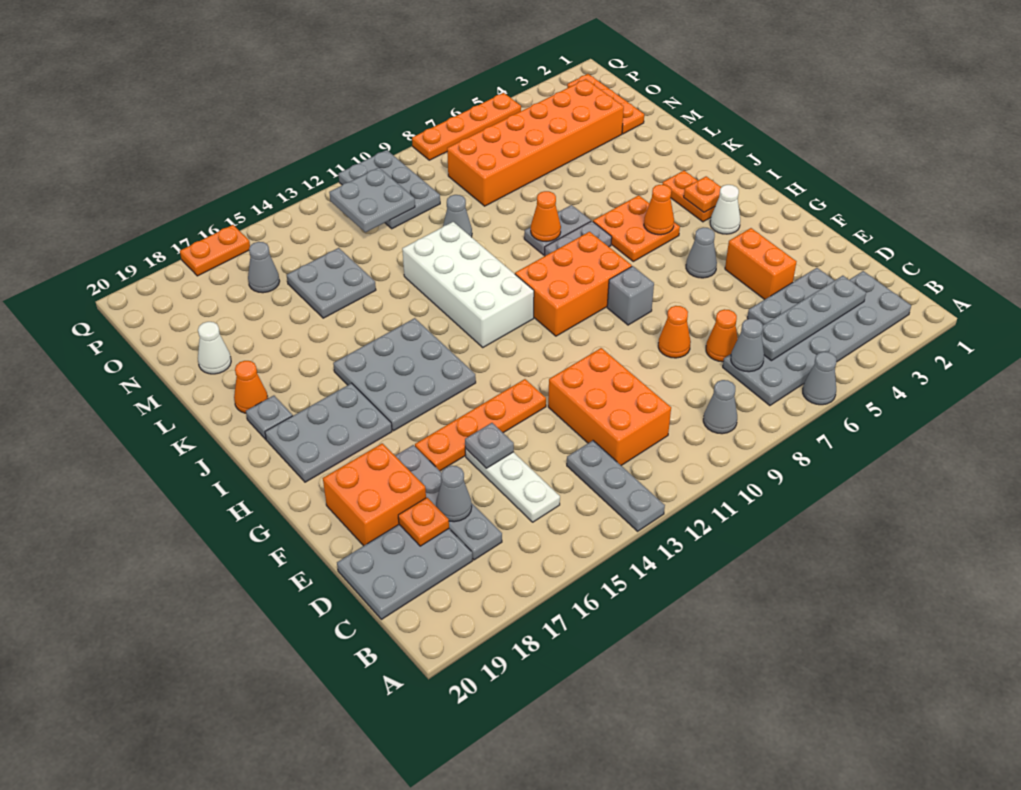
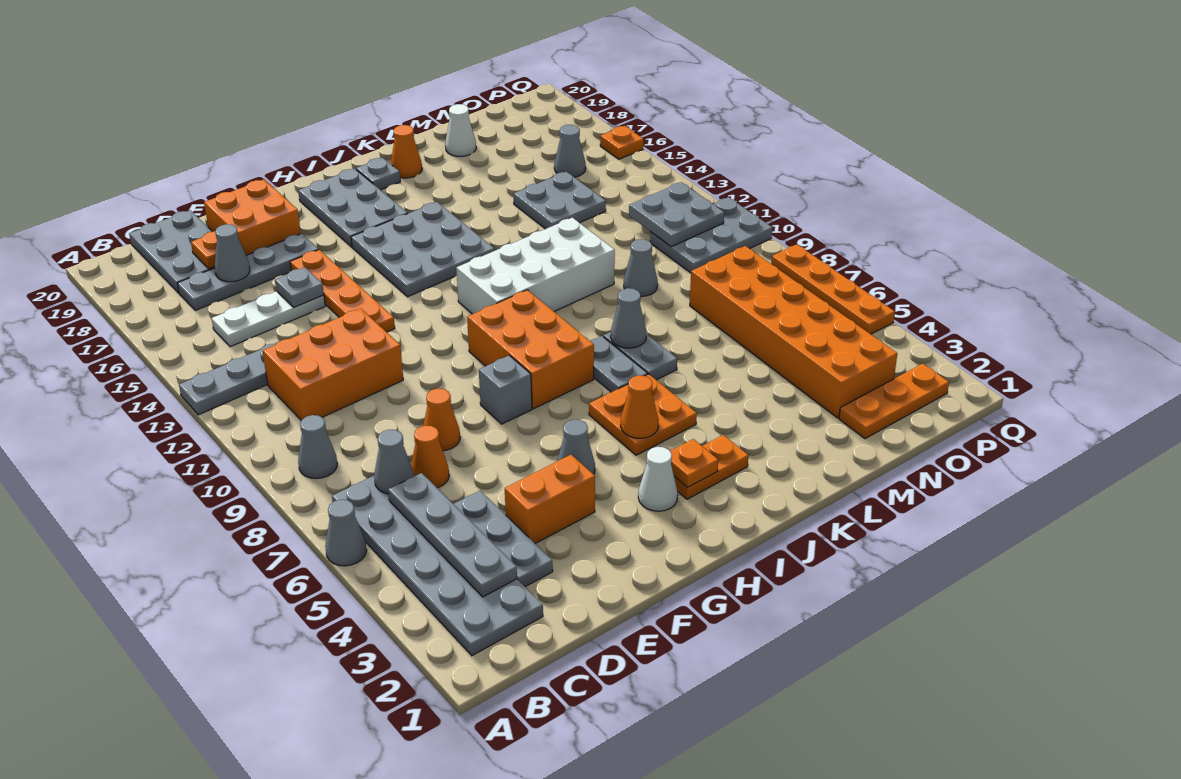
orange cone K8 level 2 -> grey cone K8 level 2
orange plate Q16:Q17 level 1 -> orange plate Q16 level 1

